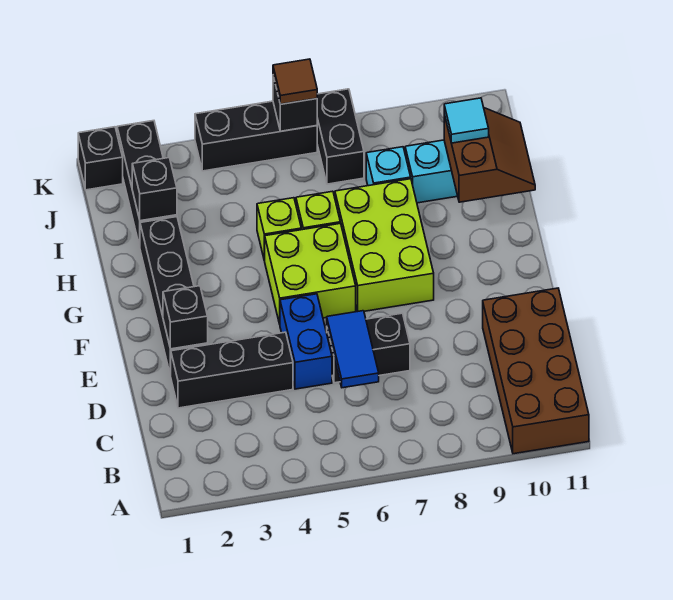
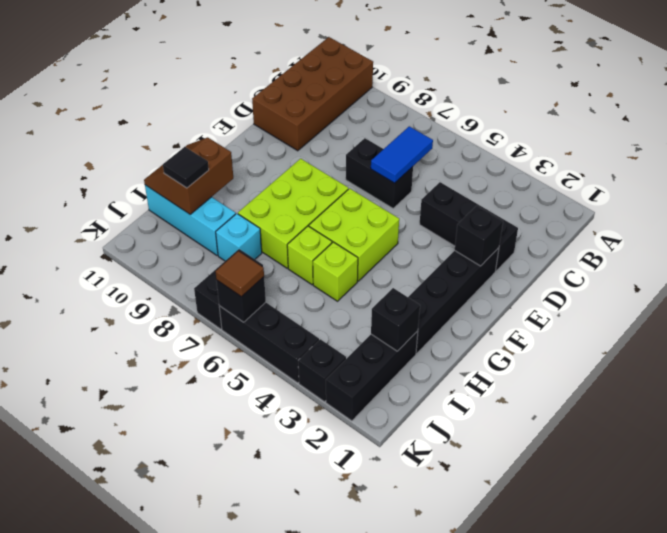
blue brick D5:E5 level 1 -> none
cyan tile I10 level 3 -> black tile I10 level 3
black brick K1 level 1 -> black brick K3 level 1

